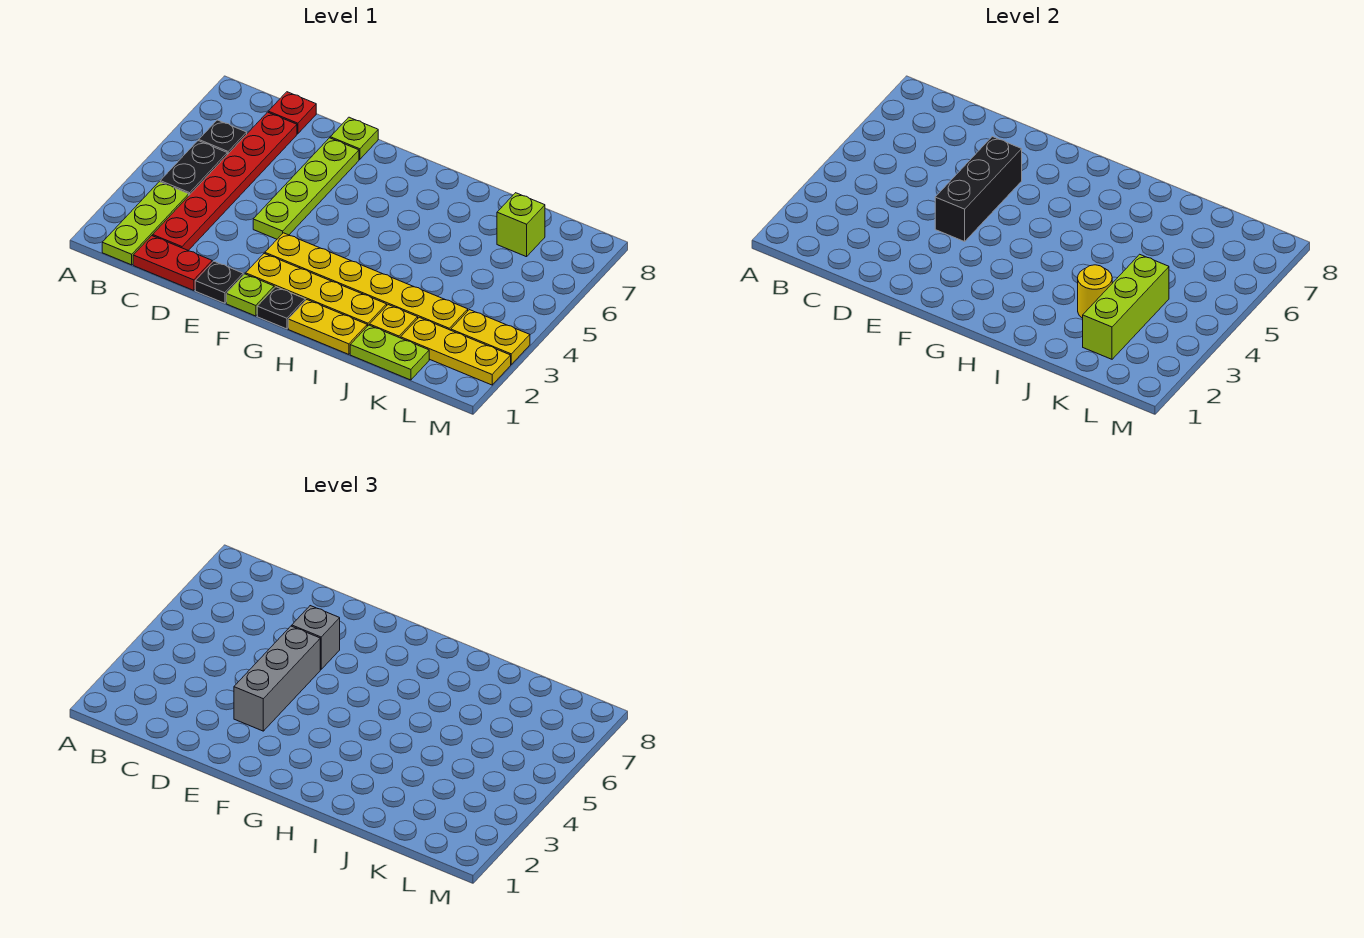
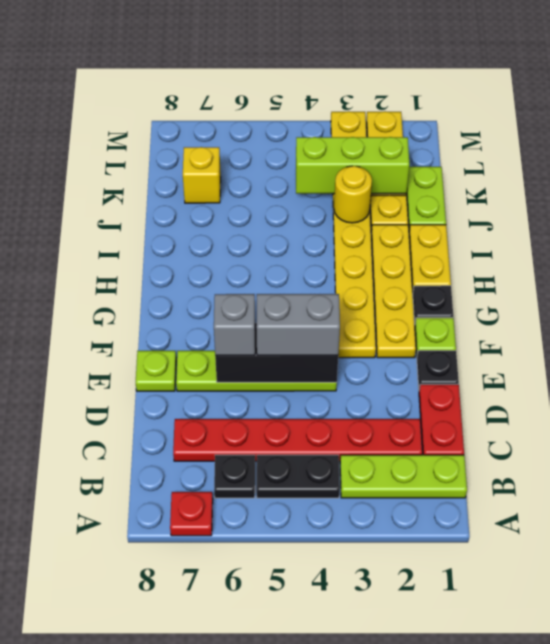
red plate C8 level 1 -> red plate A7 level 1
grey brick E3:E5 level 3 -> grey brick E4:E5 level 3
lime brick K7 level 1 -> yellow brick K7 level 1

